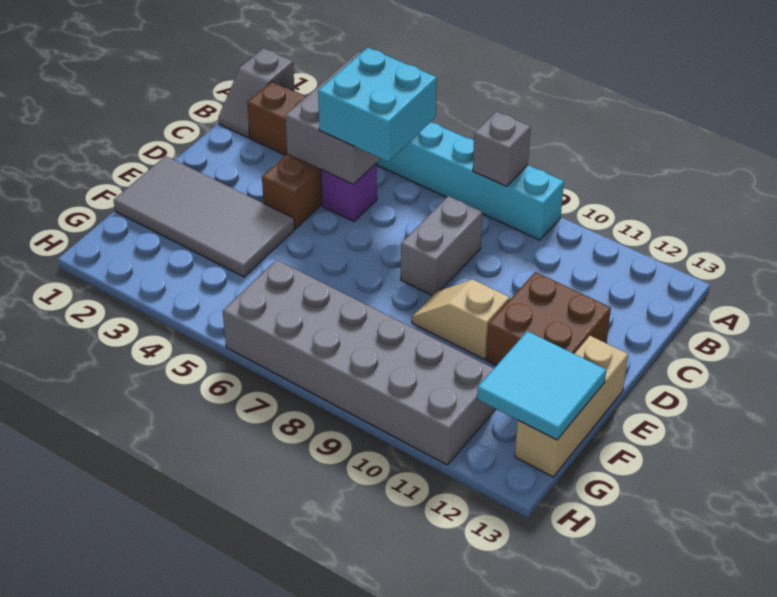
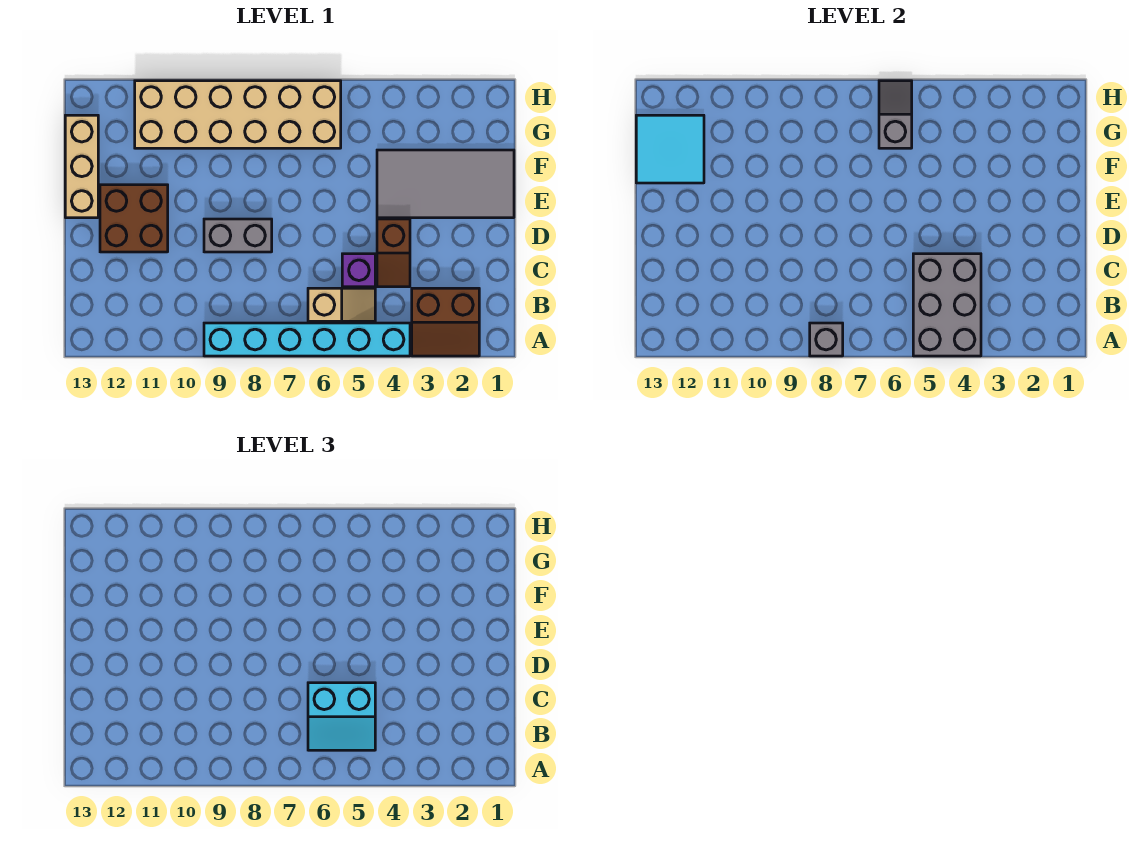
grey slope A1:B1 level 1 top A -> grey slope G6:H6 level 2 top G
cyan brick B5:C6 level 3 -> cyan slope B5:C6 level 3 top C
grey brick C8:D8 level 1 -> grey brick D8:D9 level 1
tan slope E9:E10 level 1 top 10 -> tan slope B5:B6 level 1 top 6
grey brick G6:H11 level 1 -> tan brick G6:H11 level 1

